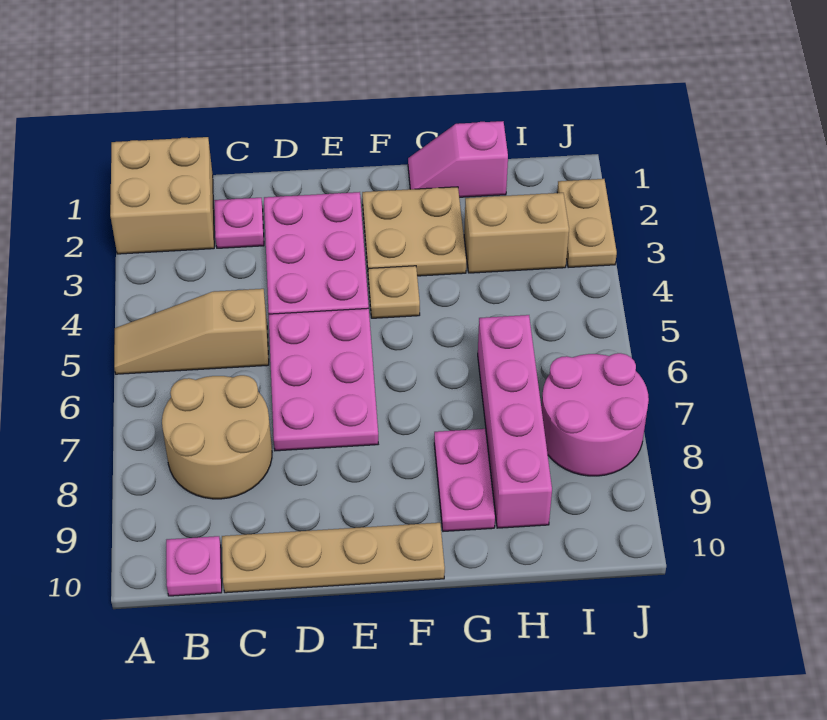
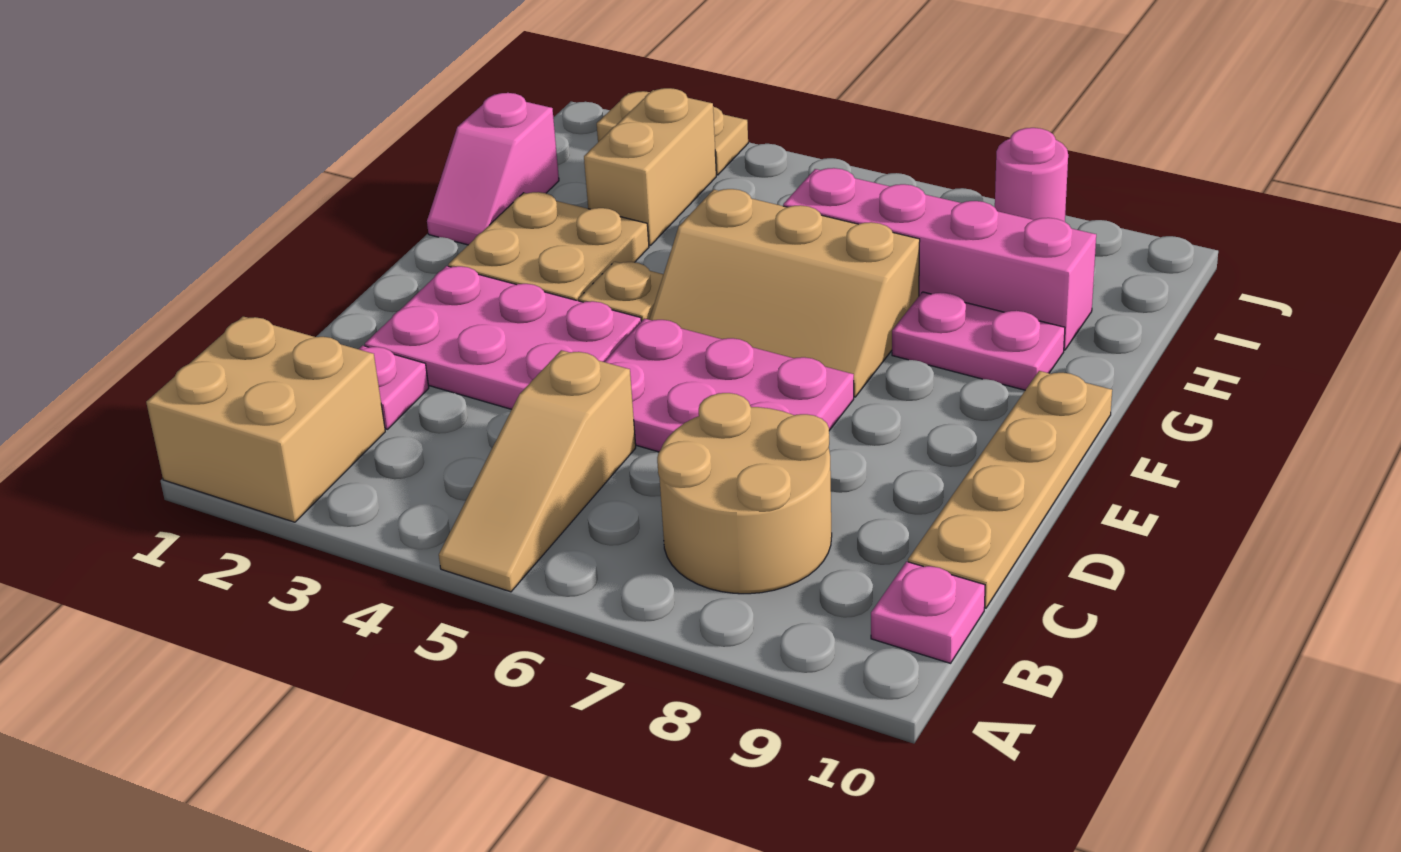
none -> tan slope F5:G7 level 1 top G
pink round brick I7:J8 level 1 -> pink round brick J8 level 1

